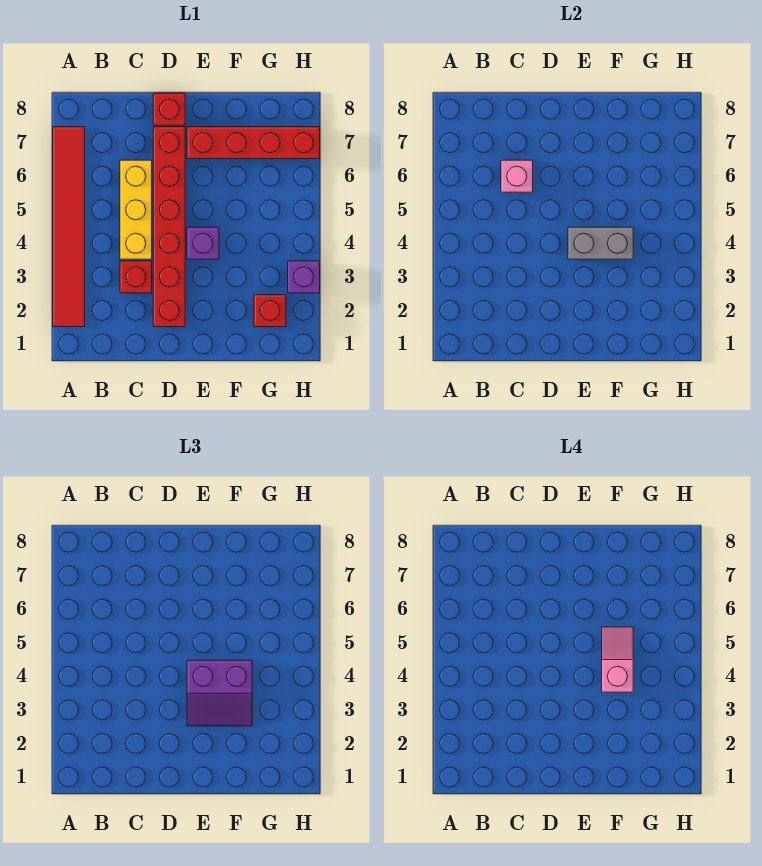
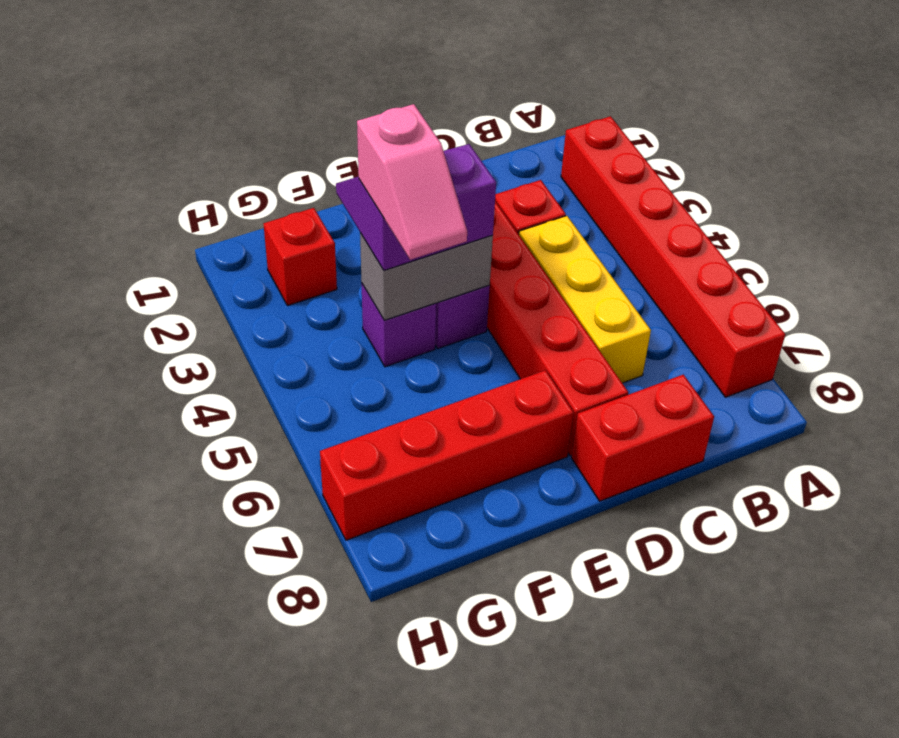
red tile A2:A7 level 1 -> red brick A2:A7 level 1
pink brick C6 level 2 -> none
red brick D8 level 1 -> red brick C8:D8 level 1
purple brick H3 level 1 -> purple brick F4 level 1

